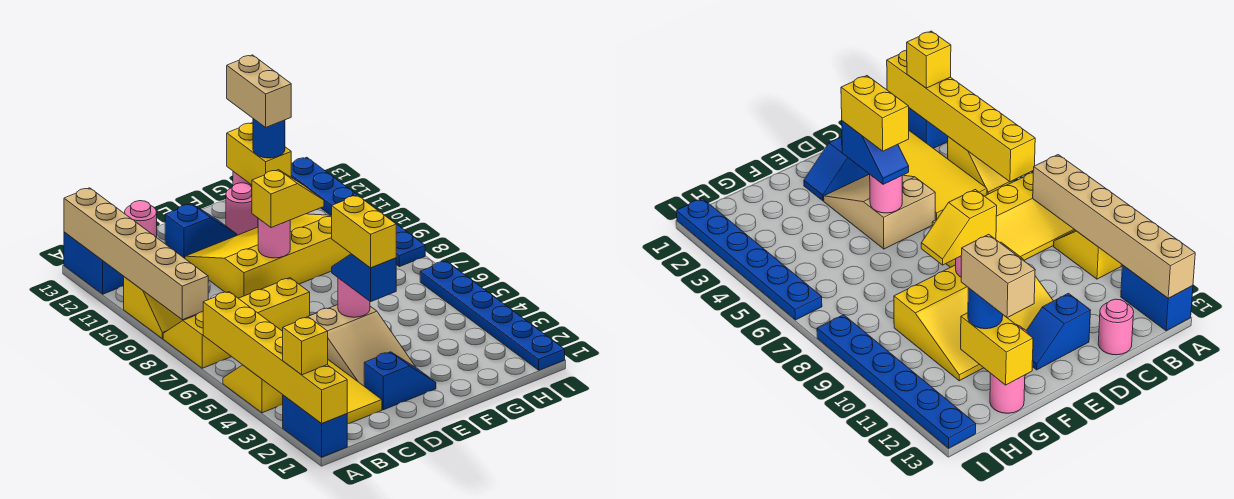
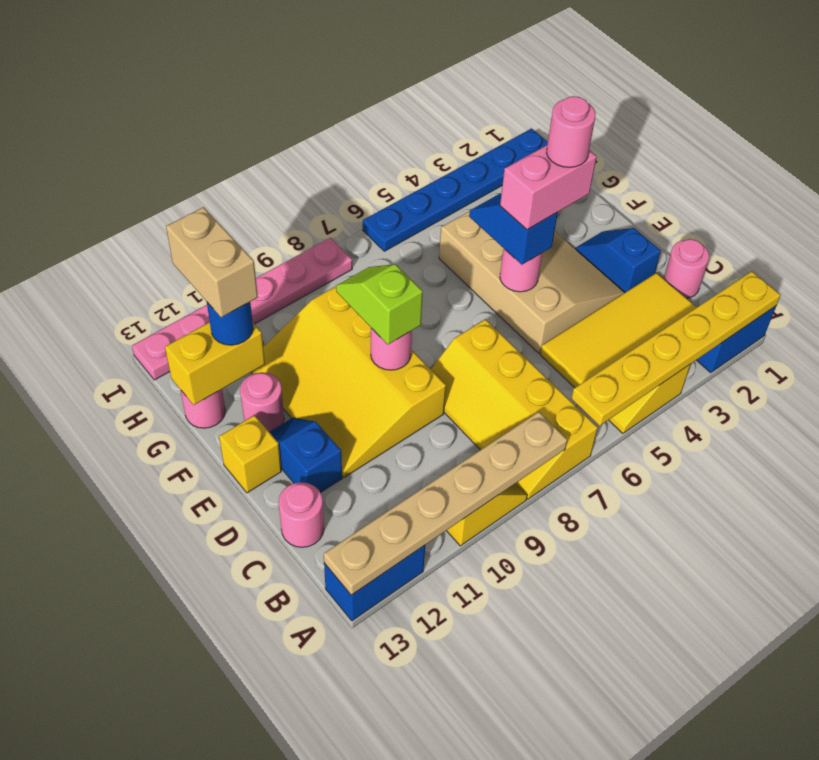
yellow brick A1:A6 level 2 -> yellow plate A1:A6 level 2
yellow brick A2 level 3 -> yellow brick E13 level 1
tan brick A8:A13 level 2 -> tan plate A8:A13 level 2
none -> pink round brick C1 level 1
tan slope D3:E5 level 1 top 5 -> tan slope D3:G5 level 1 top 5
blue slope E4:E5 level 3 top 4 -> blue slope E5:F5 level 3 top E
yellow brick E4:E5 level 4 -> pink brick E4:E5 level 4
none -> pink round brick E4 level 5
yellow slope E9:F9 level 3 top E -> lime slope E9:F9 level 3 top E
tan brick G12:G13 level 4 -> tan brick G12:H12 level 4
blue plate I8:I13 level 1 -> pink plate I8:I13 level 1

